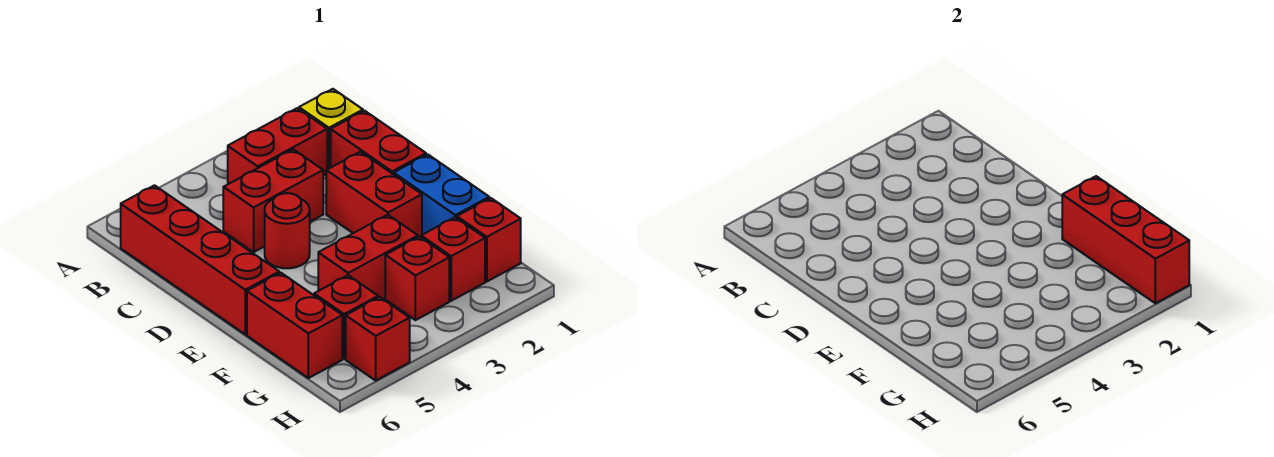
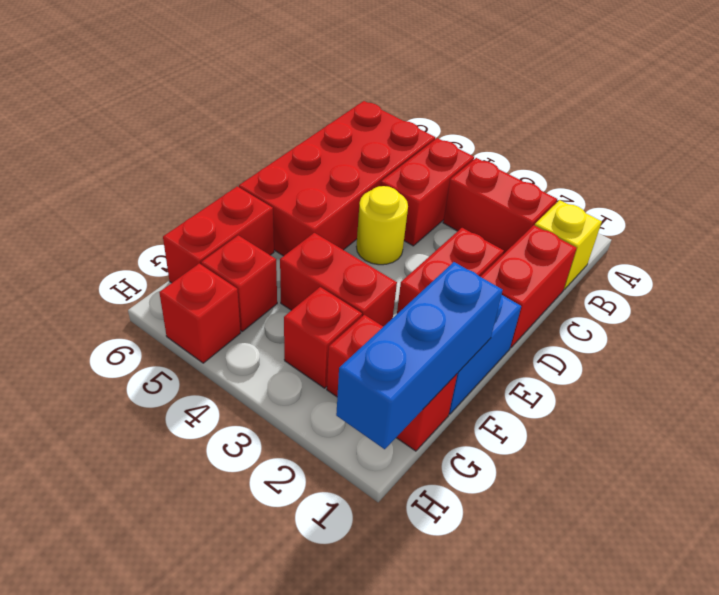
red brick B6:E6 level 1 -> red brick B5:E6 level 1
red brick C3:C4 level 1 -> red brick B4:C4 level 1
red round brick D4 level 1 -> yellow round brick D4 level 1
red brick F1:H1 level 2 -> blue brick F1:H1 level 2

